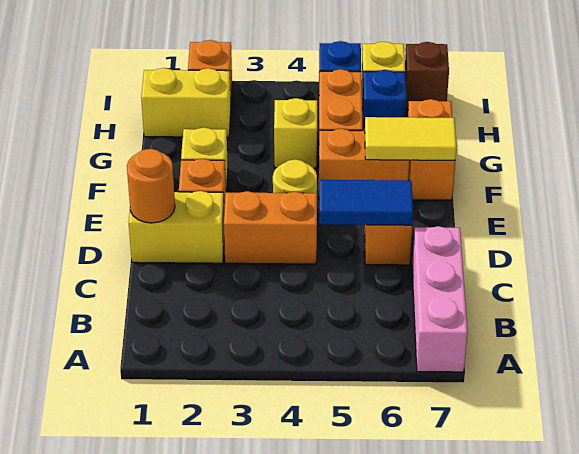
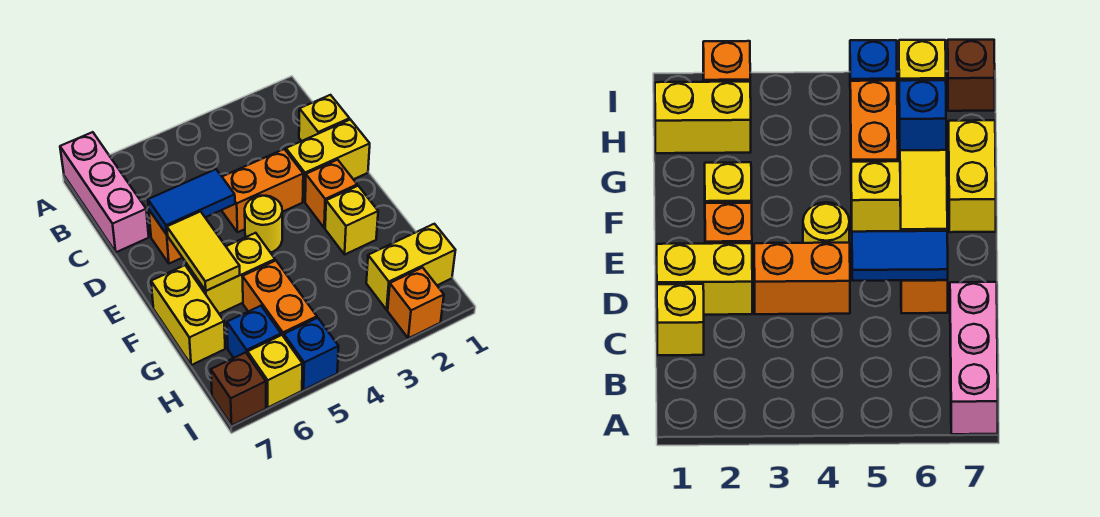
orange round brick D1 level 2 -> none
orange brick F5:F6 level 1 -> yellow brick F5:F6 level 1
yellow tile F6:F7 level 2 -> yellow tile E6:F6 level 2
orange brick F7:G7 level 1 -> yellow brick F7:G7 level 1
yellow brick G4 level 1 -> yellow brick C1 level 1

